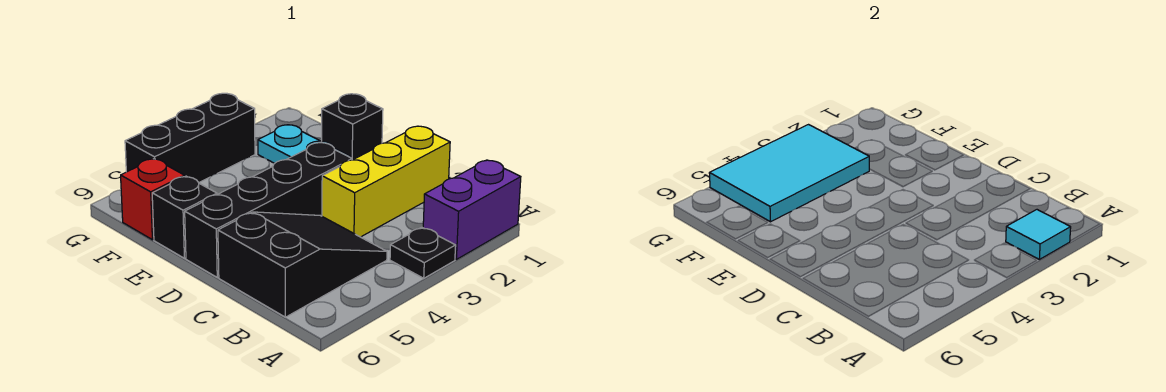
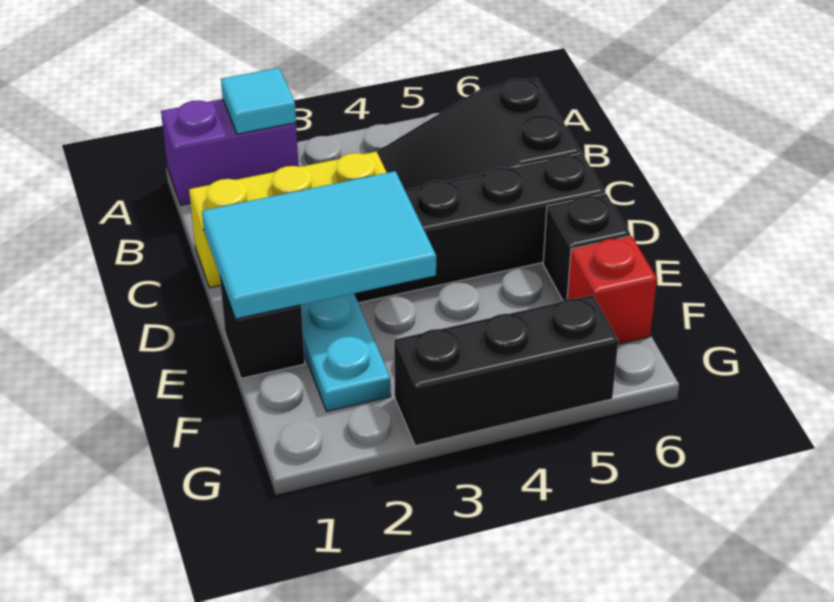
black plate A3 level 1 -> none
cyan tile F3:G5 level 2 -> cyan tile D1:E3 level 2

